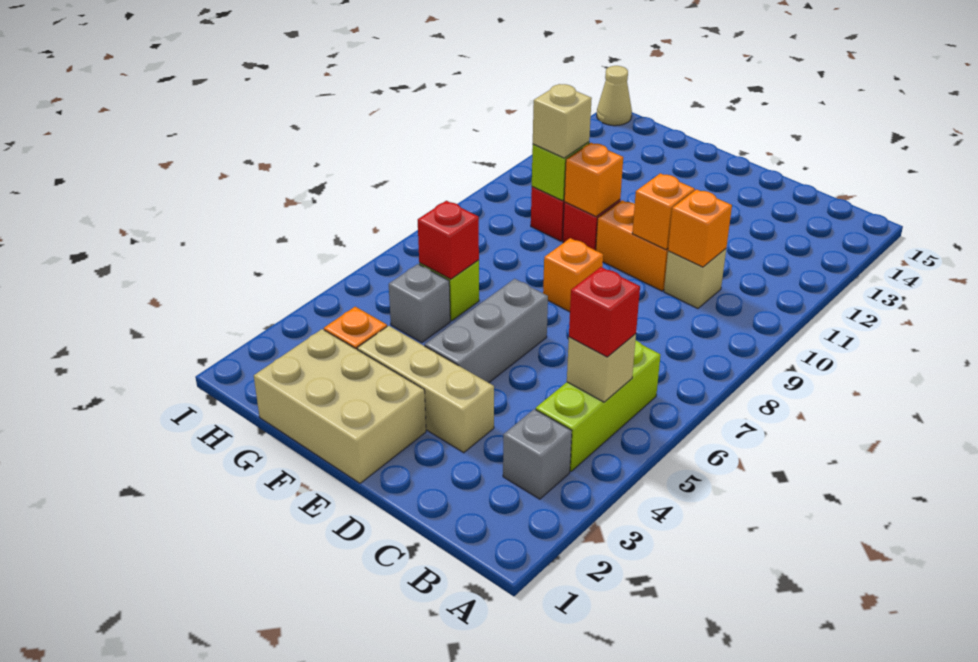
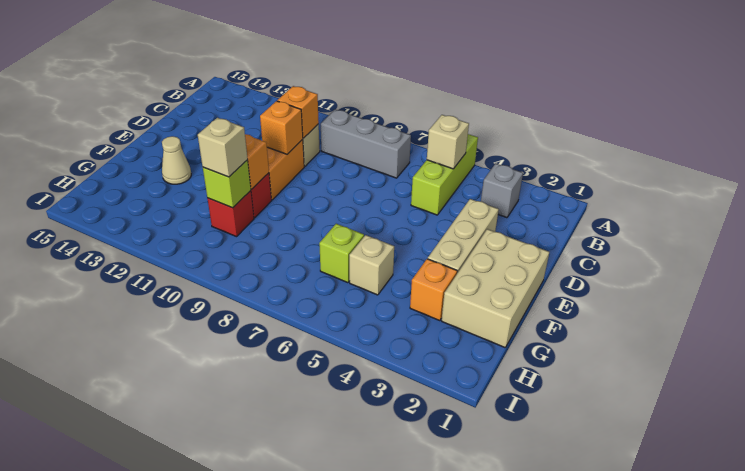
lime brick B4:B6 level 1 -> lime brick A5:C5 level 1
red brick B5 level 3 -> none
grey brick E4:E6 level 1 -> grey brick B7:B9 level 1
orange brick E8 level 1 -> none
grey brick G5 level 1 -> tan brick G5 level 1
red brick G6 level 2 -> none
tan cone I15 level 1 -> tan cone F13 level 1

